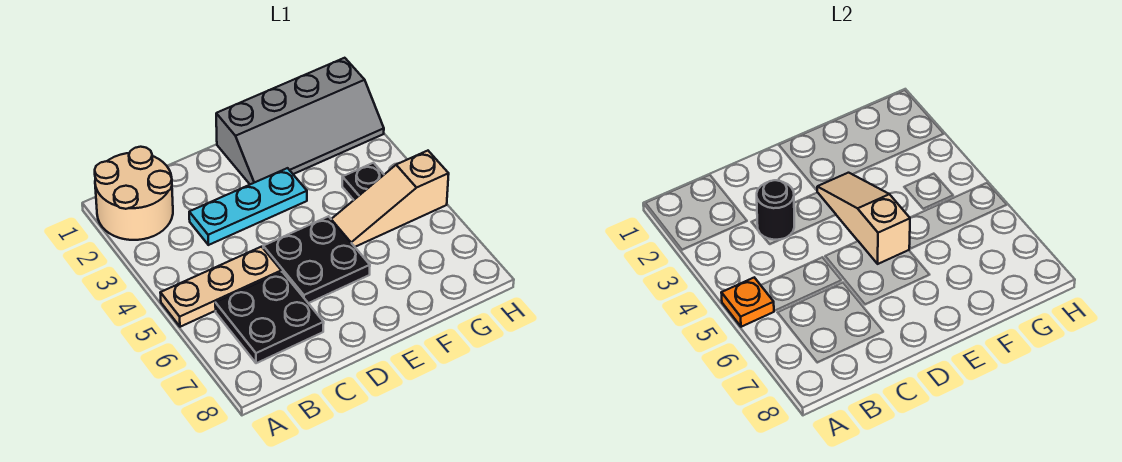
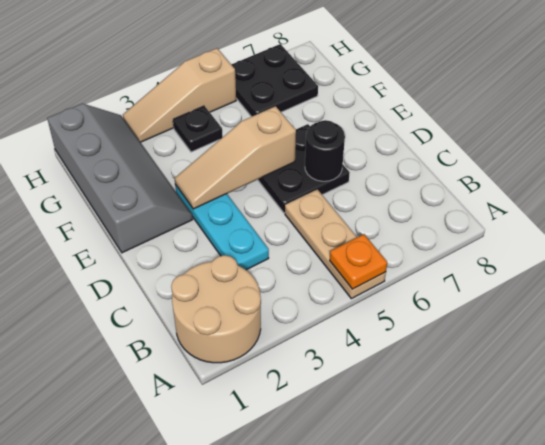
black plate B6:C7 level 1 -> black plate G6:H7 level 1
black round brick C3 level 2 -> black round brick D6 level 2
tan slope F5:H5 level 1 top H -> tan slope H3:H5 level 1 top 5

